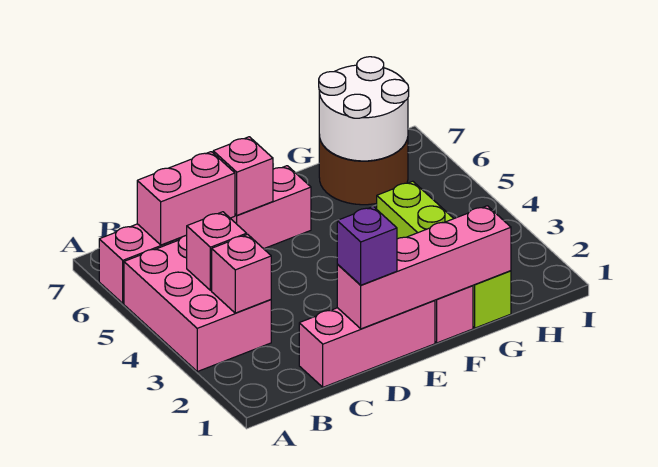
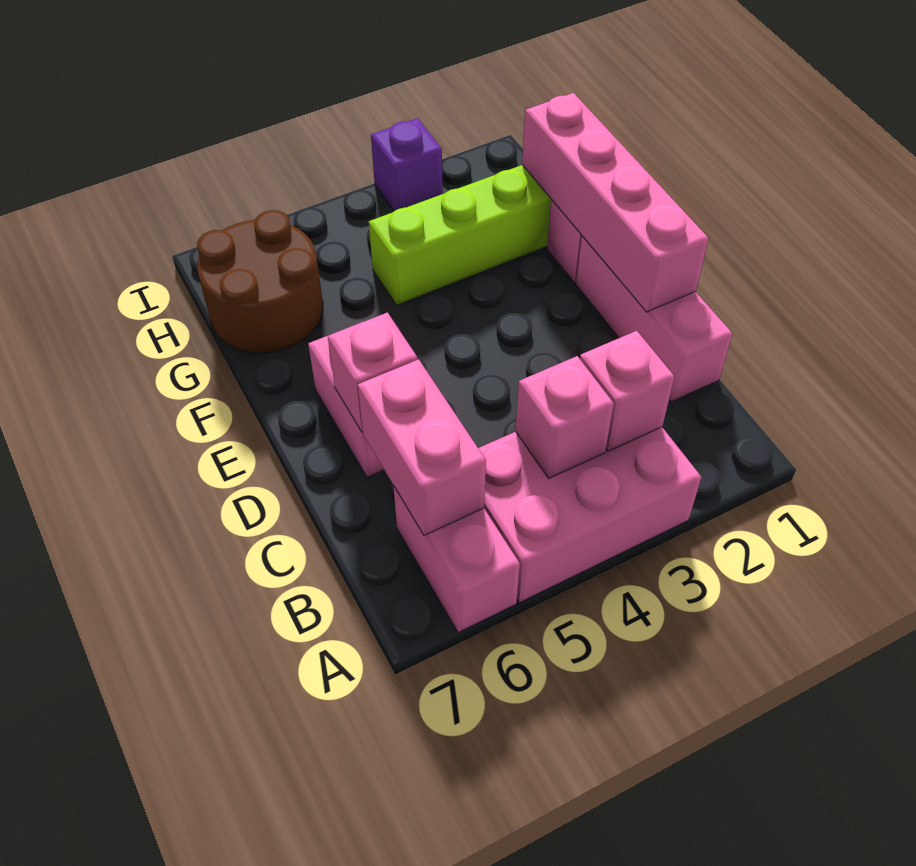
purple brick D1 level 3 -> purple brick I3 level 1
white round brick G6:H7 level 2 -> none

